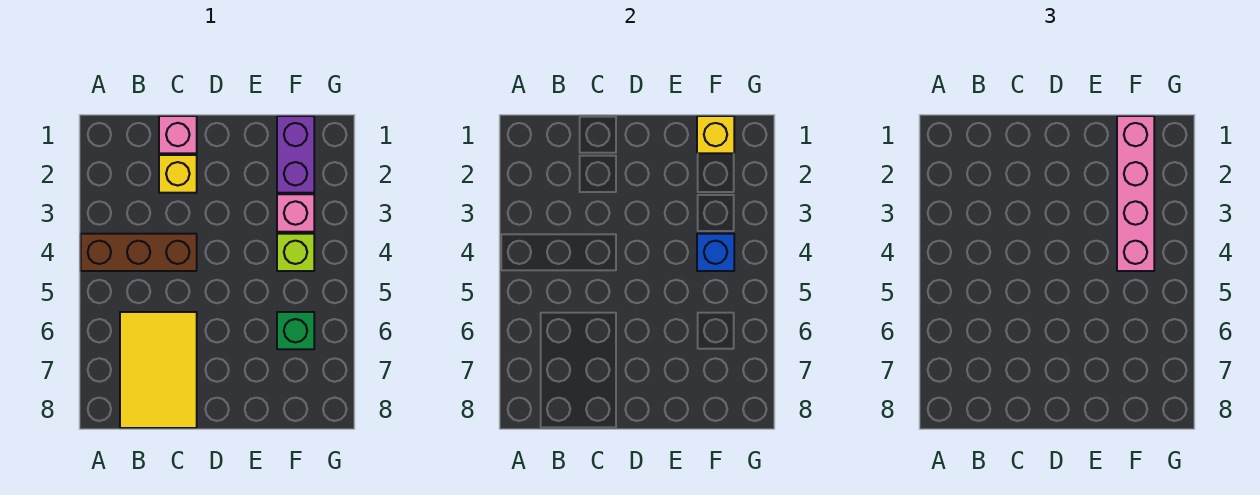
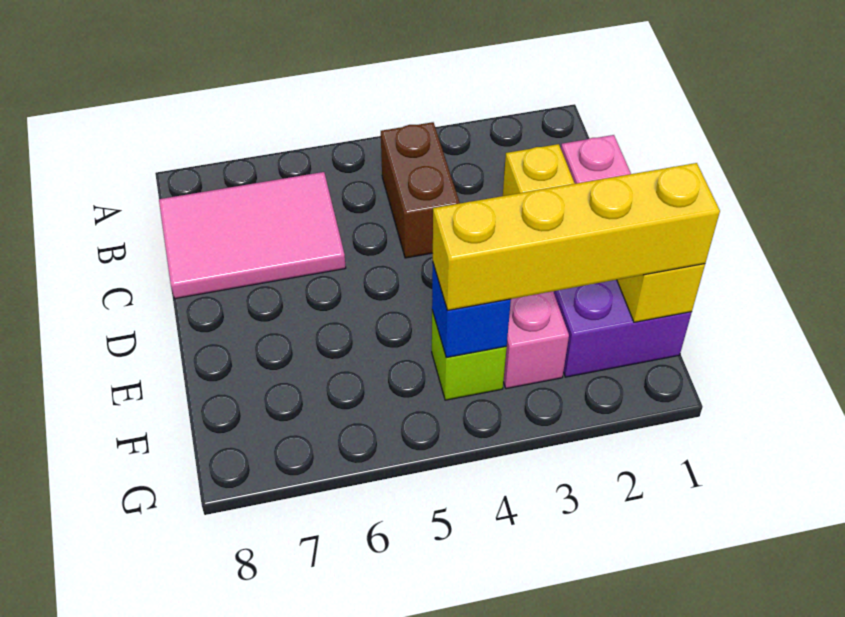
brown brick A4:C4 level 1 -> brown brick B4:C4 level 1
yellow tile B6:C8 level 1 -> pink tile B6:C8 level 1
pink brick F1:F4 level 3 -> yellow brick F1:F4 level 3
green brick F6 level 1 -> none

